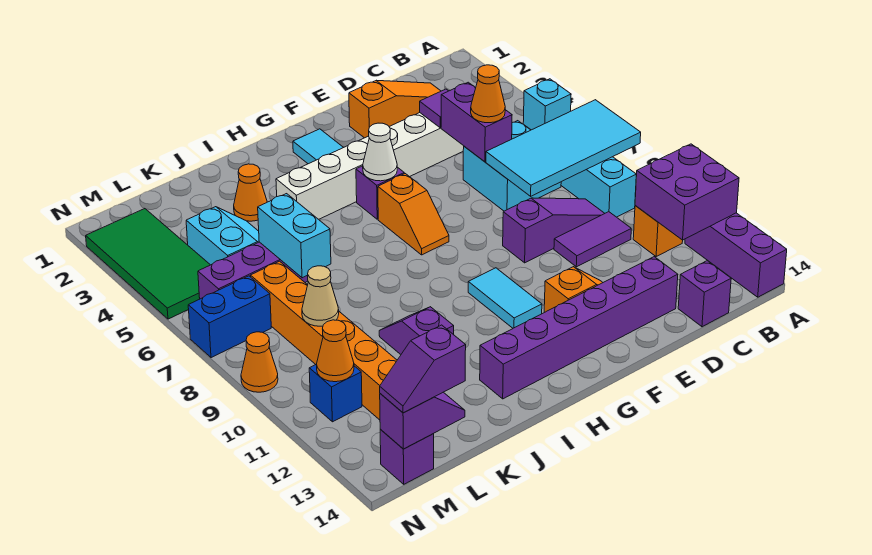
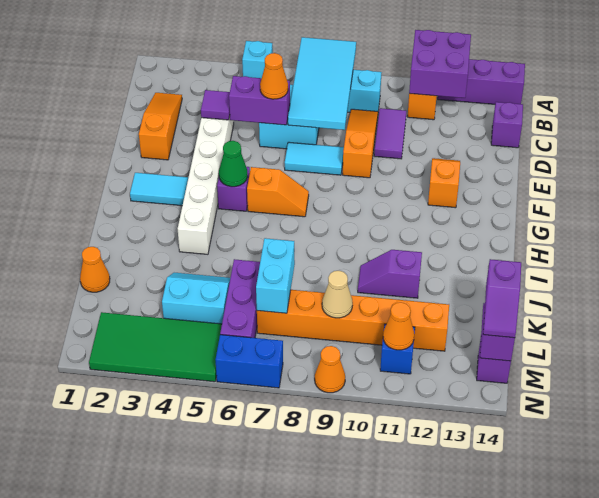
purple slope C9:E9 level 1 top E -> orange slope C9:E9 level 1 top E
purple brick D13:I13 level 1 -> none
white cone G5 level 2 -> green cone G5 level 2
cyan tile G10:G11 level 1 -> cyan tile E7:E8 level 1
orange cone J3 level 1 -> orange cone K1 level 1
cyan brick K6:K7 level 2 -> cyan brick K7:L7 level 2
blue brick M7:N7 level 1 -> blue brick N6:N7 level 1

